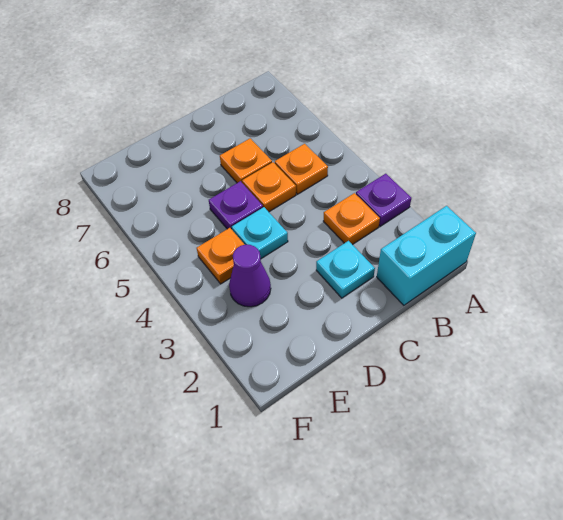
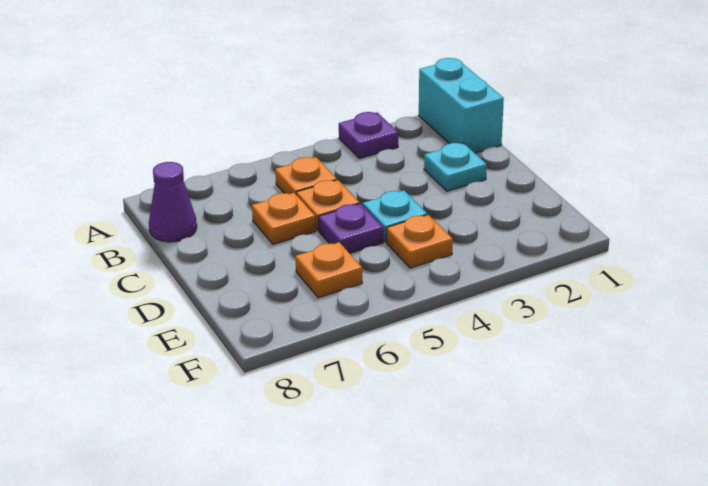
orange plate B3 level 1 -> orange plate E6 level 1
purple cone E3 level 1 -> purple cone B8 level 1

